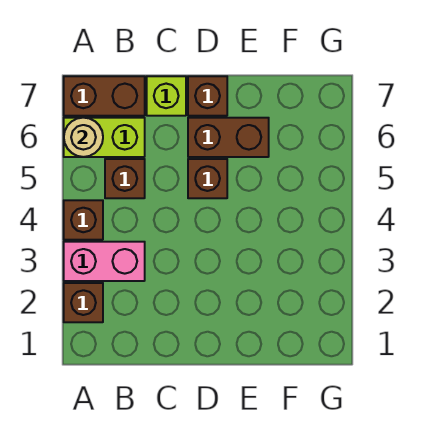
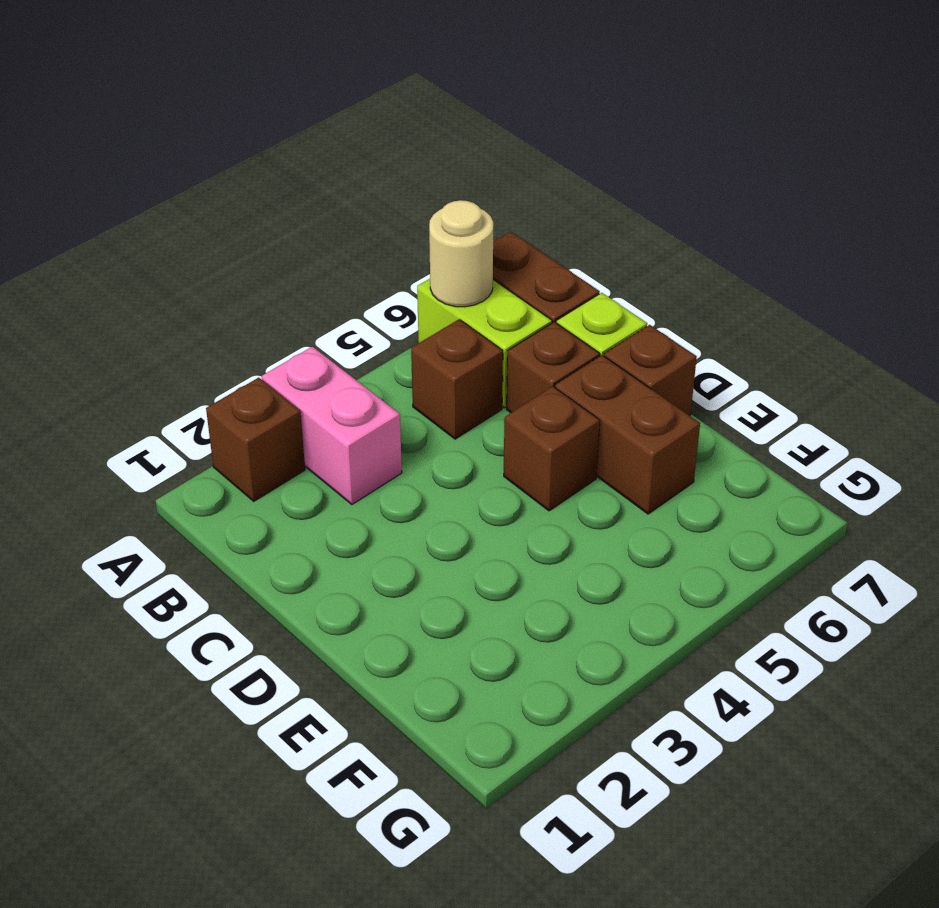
brown brick A4 level 1 -> brown brick C6 level 1

